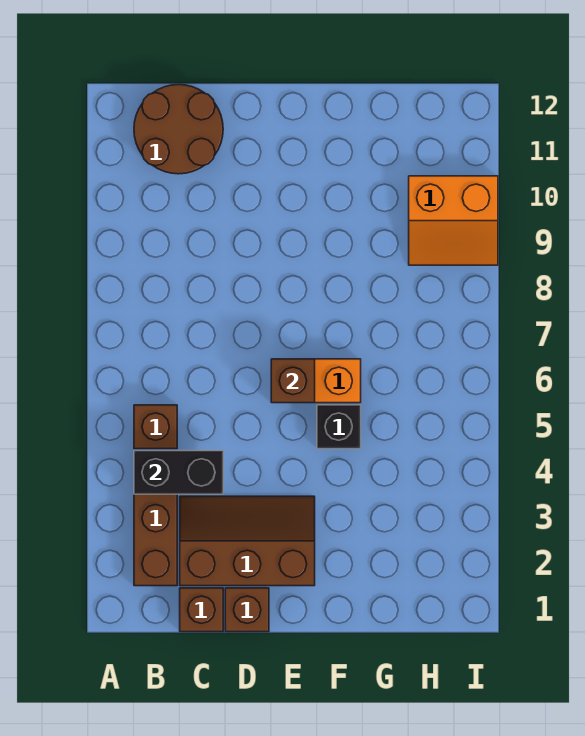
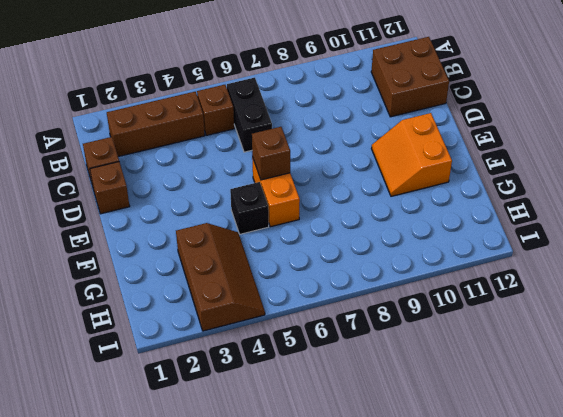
black brick B4:C4 level 2 -> black brick B6:C6 level 1
brown round brick B11:C12 level 1 -> brown brick B11:C12 level 1
brown slope C2:E3 level 1 top 2 -> brown slope G3:I4 level 1 top 3
orange slope H9:I10 level 1 top 10 -> orange slope E10:F11 level 1 top 11

